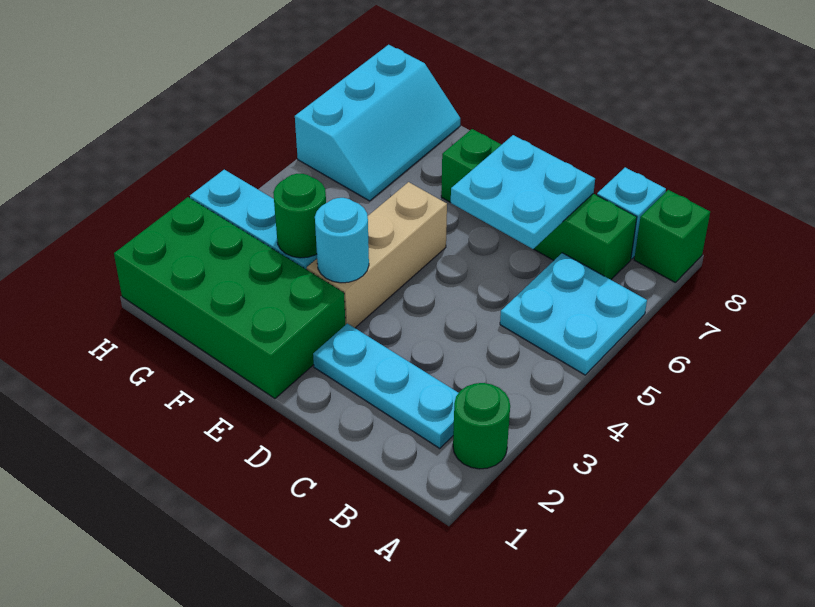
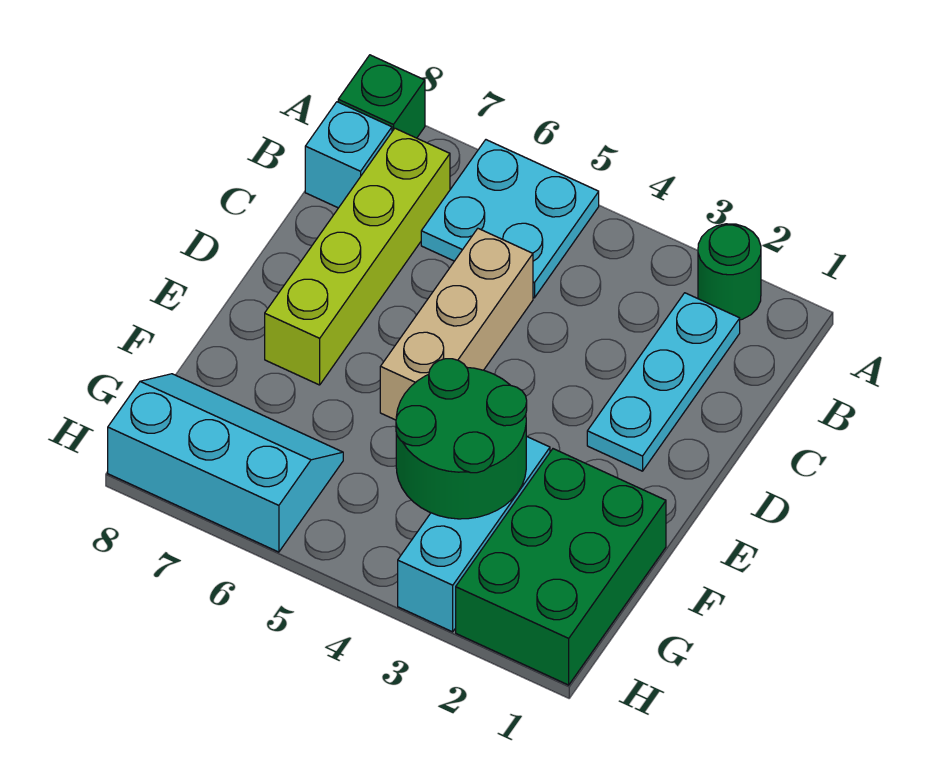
green brick B7:E7 level 1 -> lime brick B7:E7 level 1
cyan plate C6:D7 level 2 -> none
green brick E1:H2 level 1 -> green brick F1:H2 level 1
tan brick E3:E5 level 1 -> tan brick C5:E5 level 1
cyan round brick E3 level 2 -> none
green round brick F3 level 2 -> green round brick F3:G4 level 2

